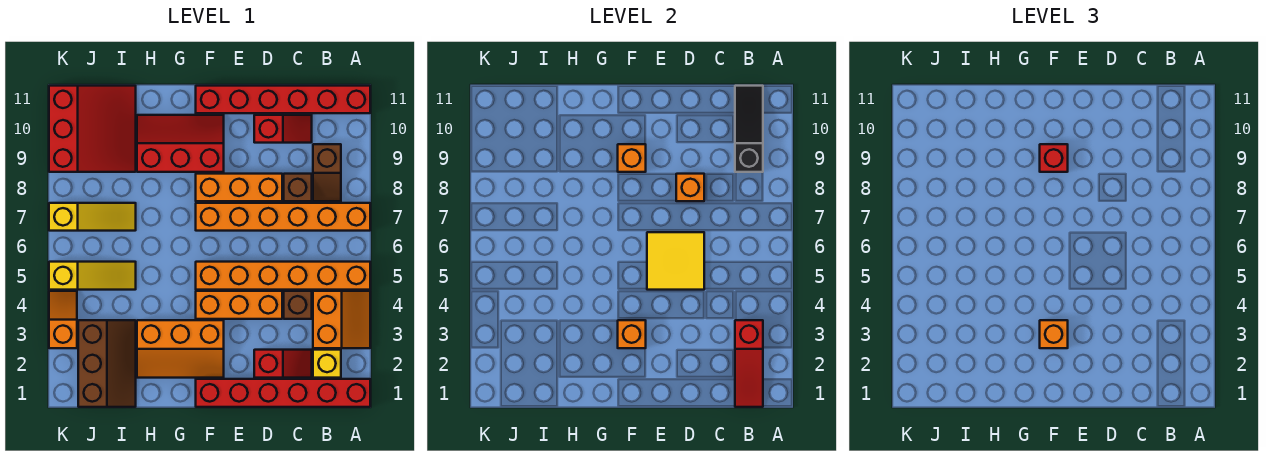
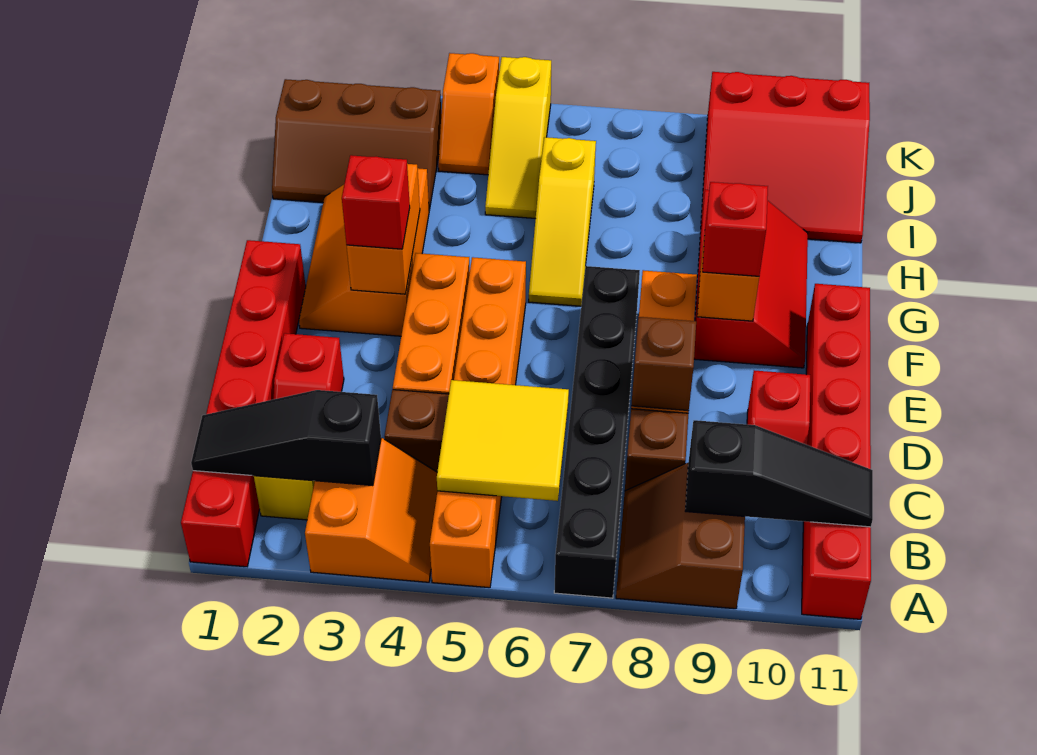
orange slope A3:B4 level 1 top B -> orange slope A3:B4 level 1 top 3
orange brick A7:F7 level 1 -> black brick A7:F7 level 1
red slope B1:B3 level 2 top 3 -> black slope B1:B3 level 2 top 3
brown slope B8:B9 level 1 top 9 -> brown slope A8:B9 level 1 top 9
yellow tile D5:E6 level 2 -> yellow tile B5:C6 level 2
orange brick D8 level 2 -> brown brick D8 level 2
orange brick F3 level 2 -> orange brick F3:G3 level 2
orange brick F3 level 3 -> red brick F3 level 3
yellow slope I7:K7 level 1 top K -> yellow slope G6:I6 level 1 top I
orange slope K3:K4 level 1 top 3 -> orange slope J4:K4 level 1 top K

